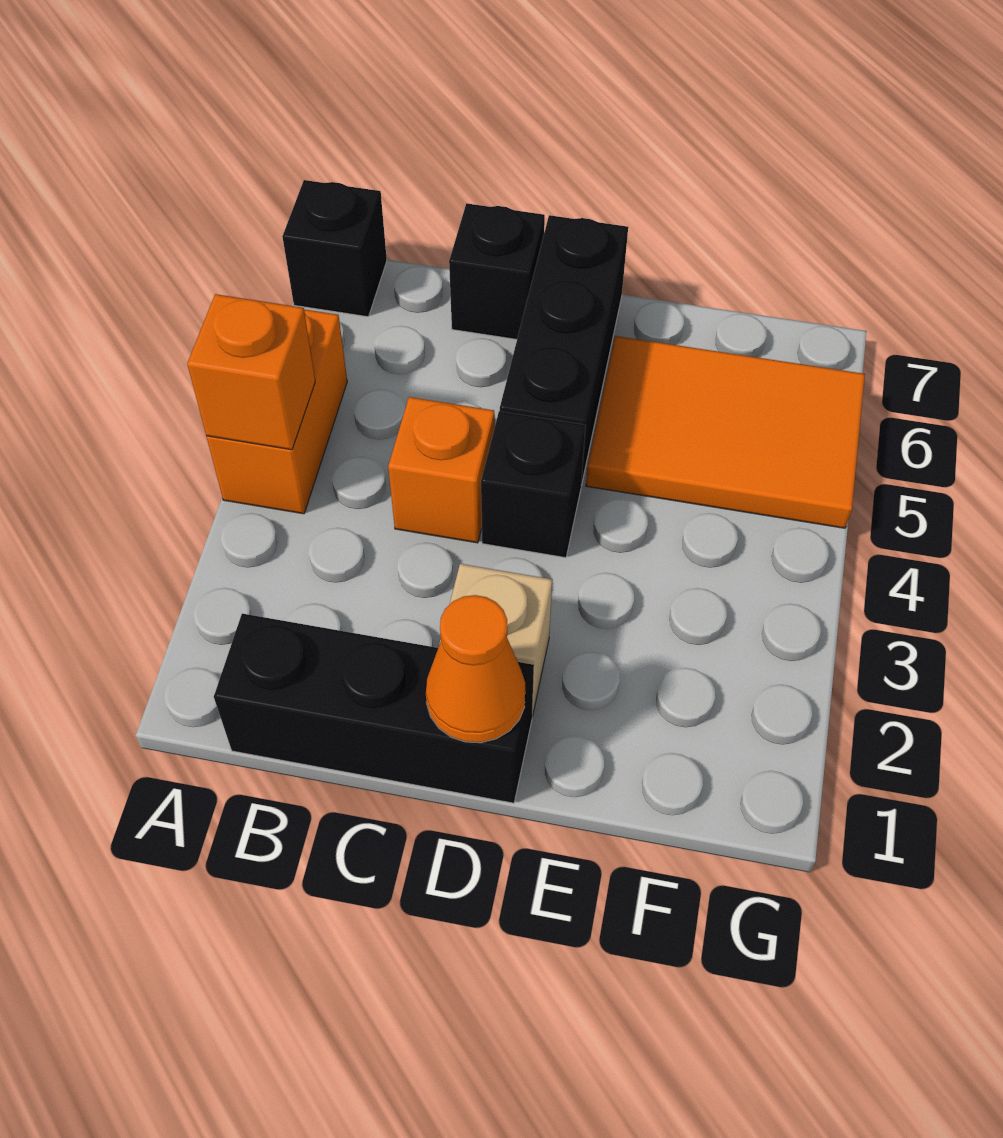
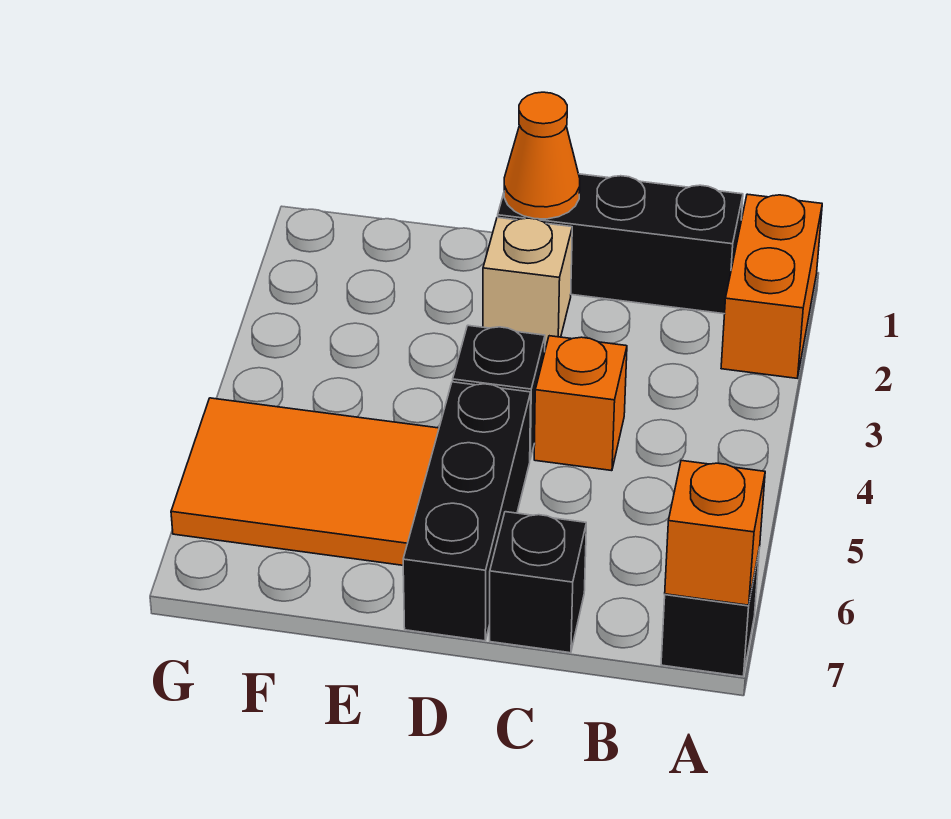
orange brick A4:A5 level 1 -> orange brick A1:A2 level 1
orange brick A4 level 2 -> orange brick A7 level 2

